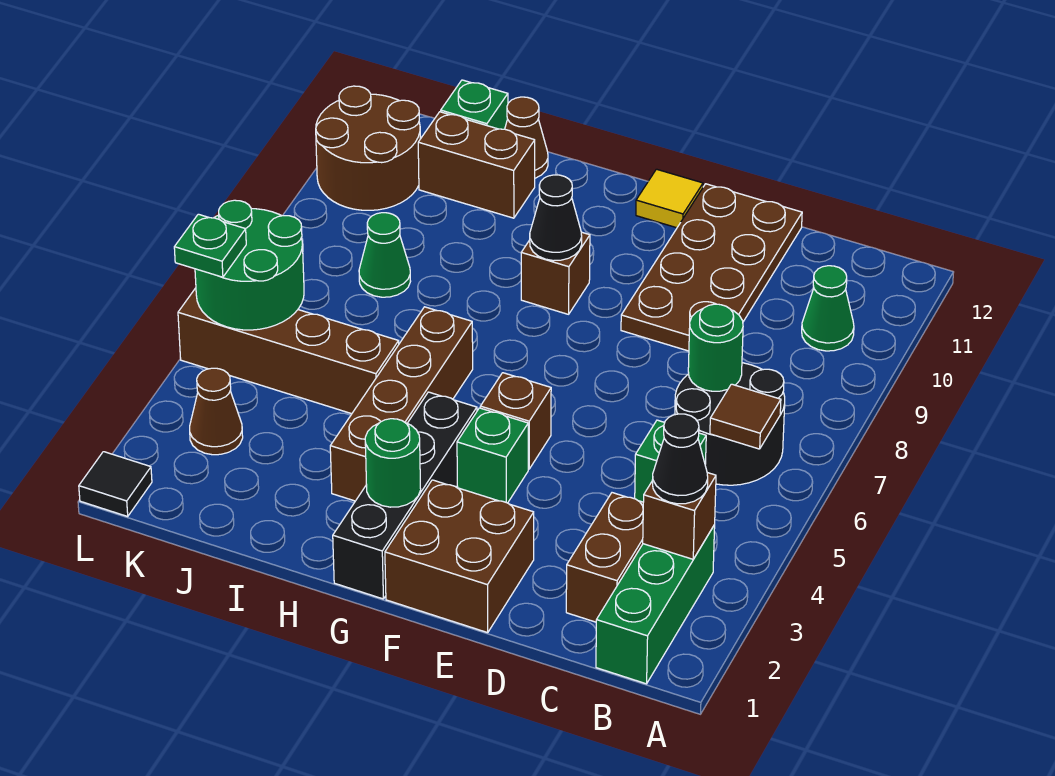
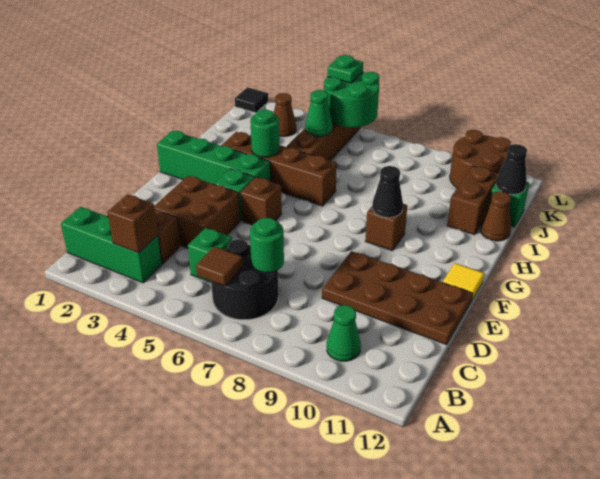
black cone B3 level 3 -> black cone J12 level 2
brown brick E1:F2 level 1 -> brown brick D3:E4 level 1
black brick G1:G4 level 1 -> green brick G1:G4 level 1
green round brick G2 level 2 -> green round brick H4 level 2
green cone J8 level 1 -> green cone J5 level 2

